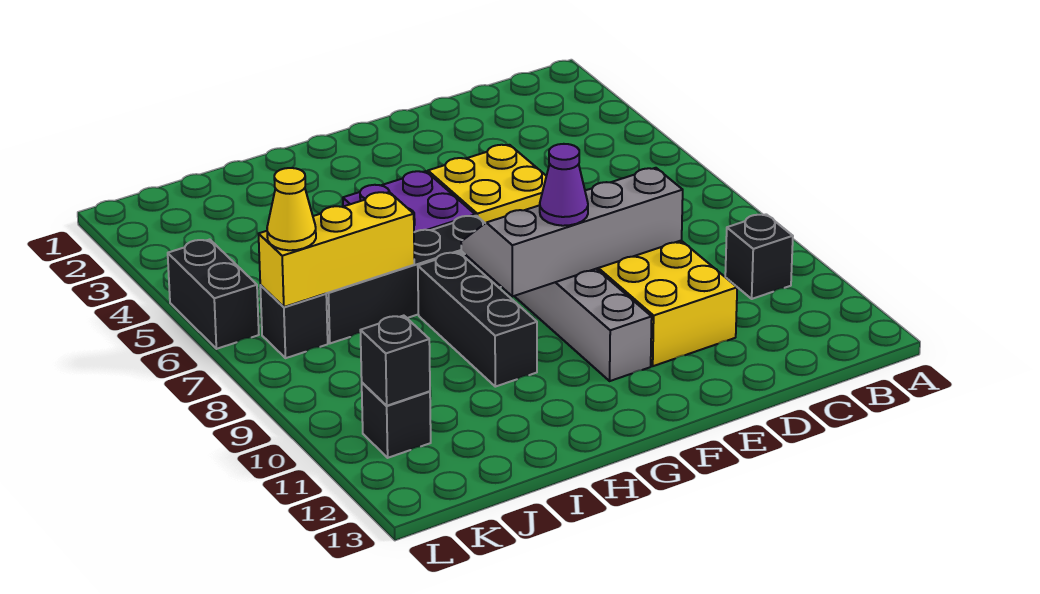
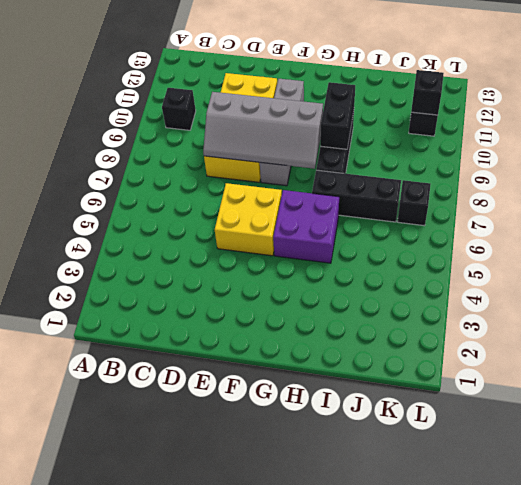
purple cone F9 level 3 -> none
black brick G7:J7 level 1 -> black brick H7:J7 level 1
yellow brick I7:K7 level 2 -> none
yellow cone K7 level 3 -> none
black brick L5:L6 level 1 -> black brick H9:H10 level 2

